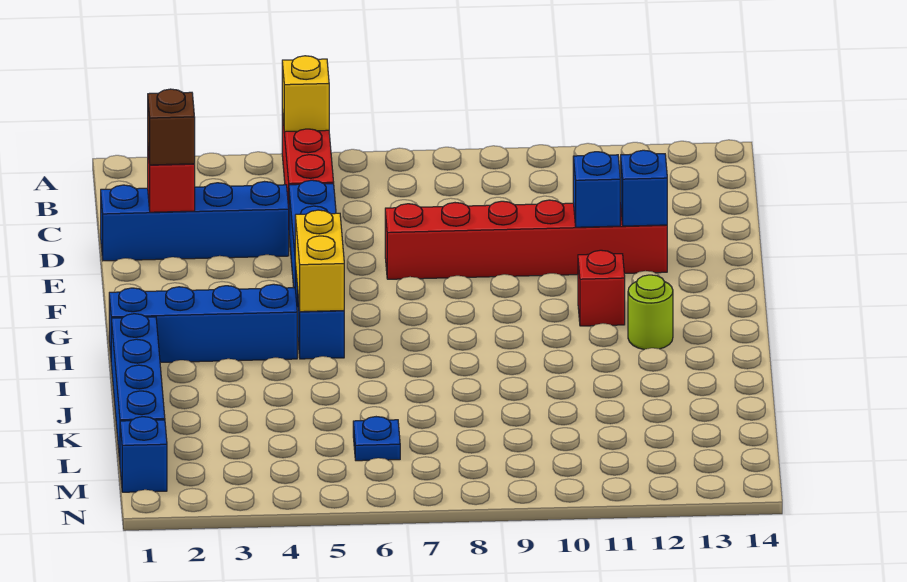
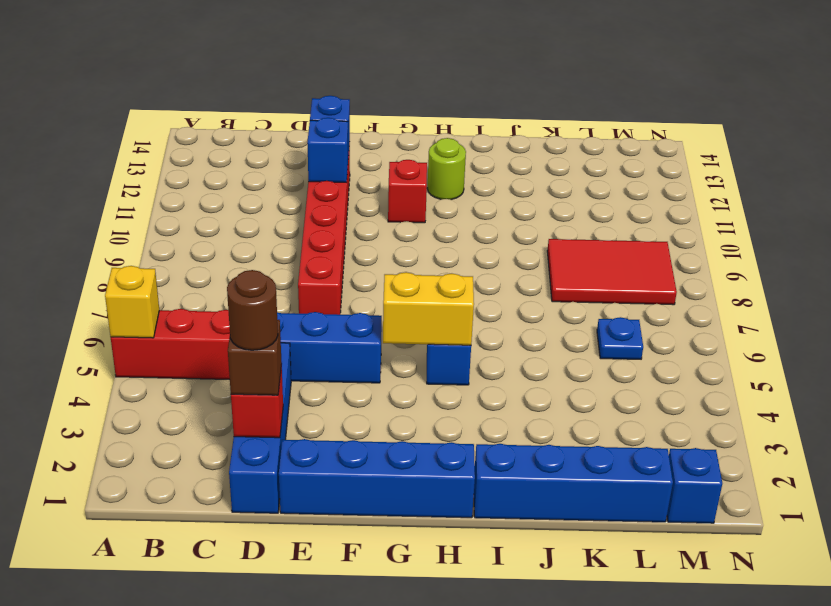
none -> brown round brick D2 level 4
blue brick H1:H4 level 1 -> blue brick E1:H1 level 1
none -> red tile K8:M9 level 1

